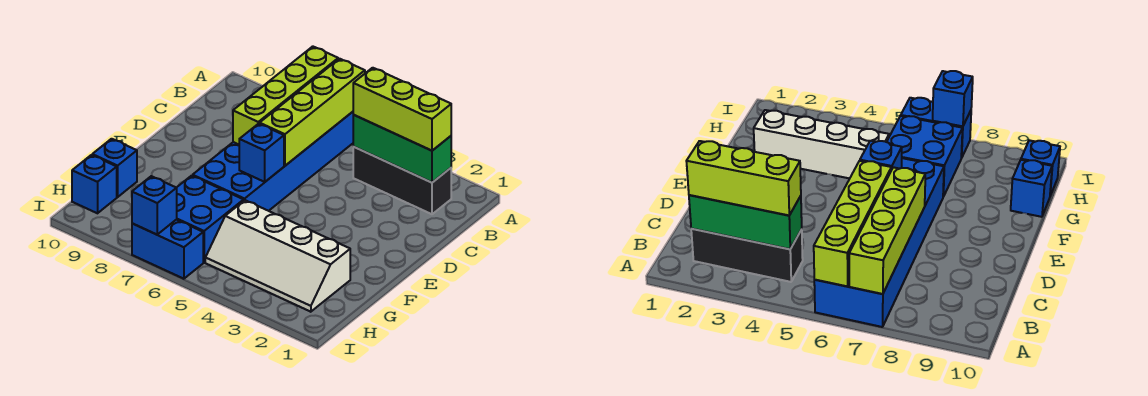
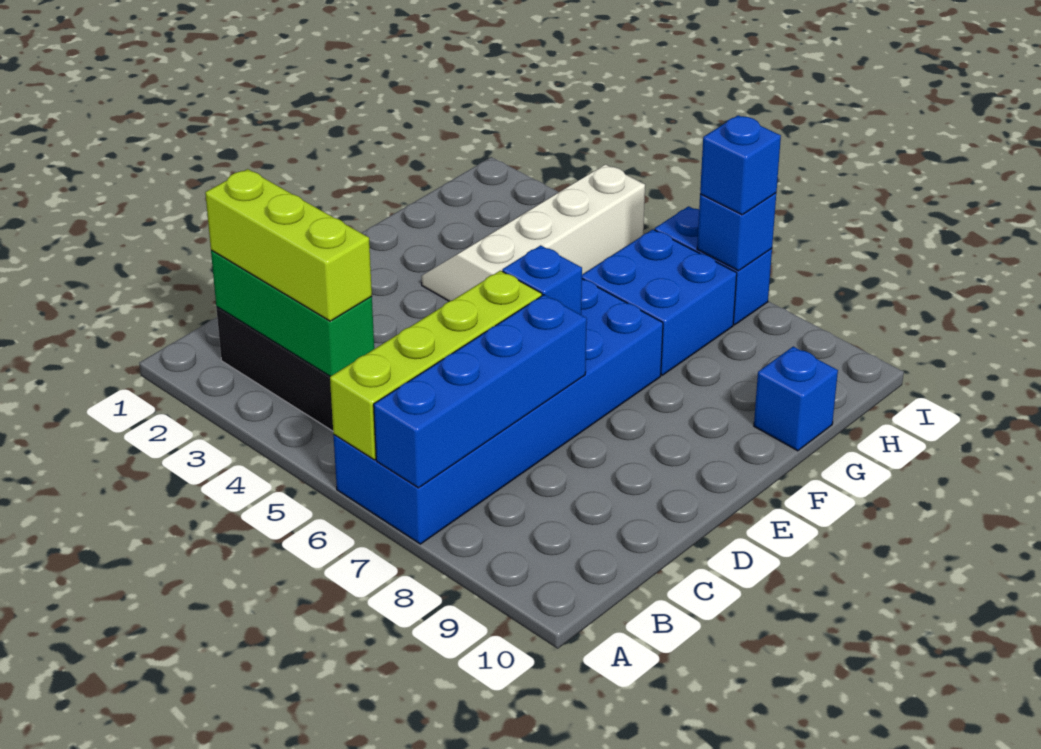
lime brick A7:D7 level 2 -> blue brick A7:D7 level 2
white slope G2:H5 level 1 top G -> white slope F3:I4 level 1 top 4
blue brick H10 level 1 -> blue brick I7 level 3

